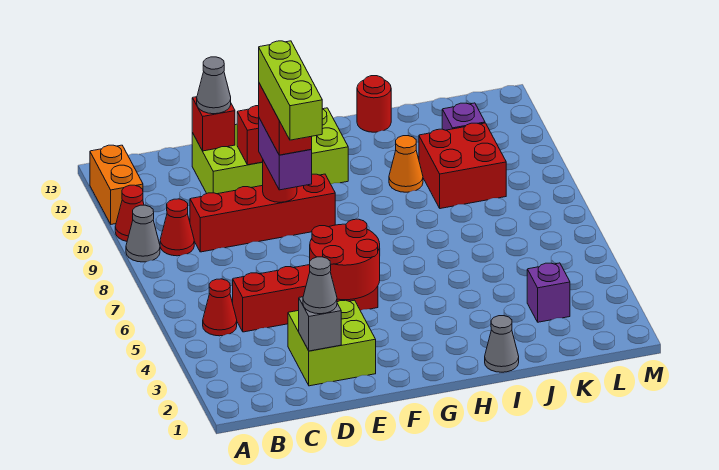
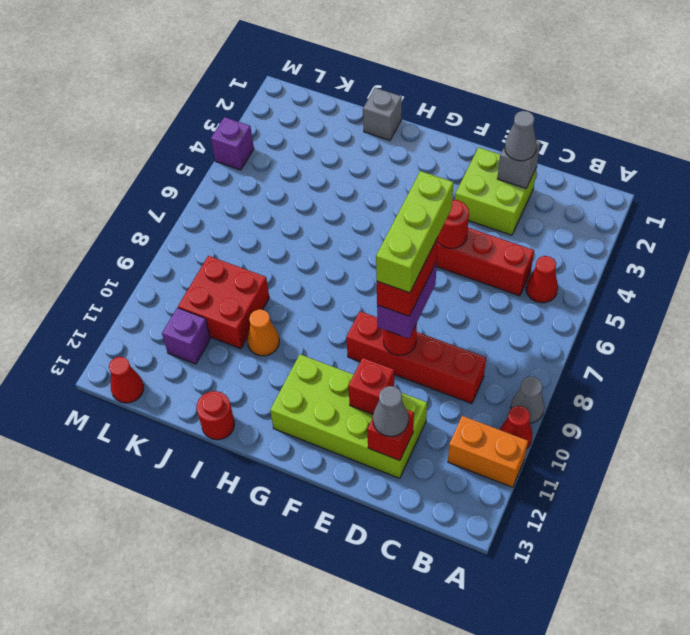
orange brick A11:A12 level 1 -> orange brick A11:B11 level 1
red cone B9 level 1 -> red cone L13 level 1
red round brick E4:F5 level 2 -> red round brick E5 level 2
grey cone I1 level 1 -> grey brick I1 level 1
purple brick K3 level 1 -> purple brick M4 level 1

